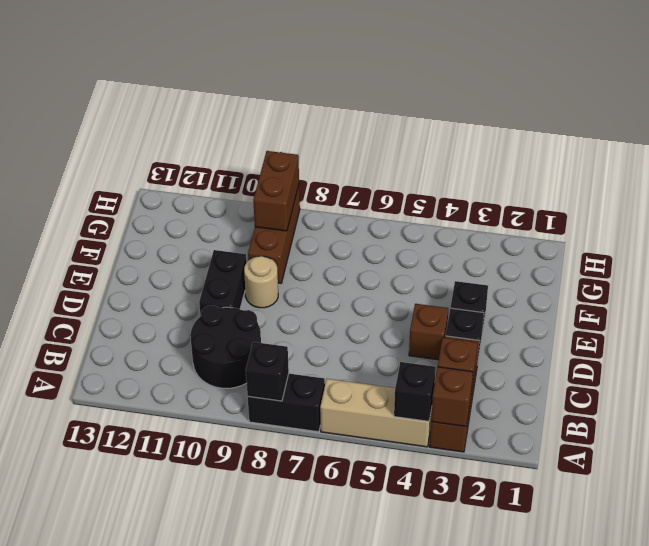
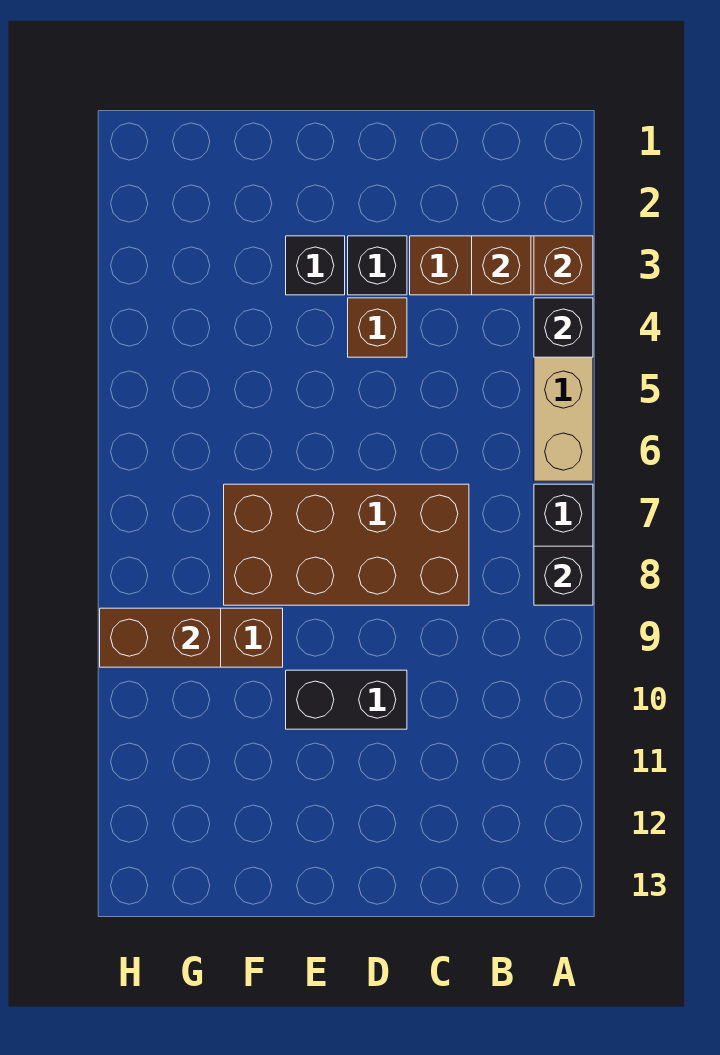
black round brick B9:C10 level 1 -> none
none -> brown brick C7:F8 level 1
tan round brick E9 level 1 -> none

